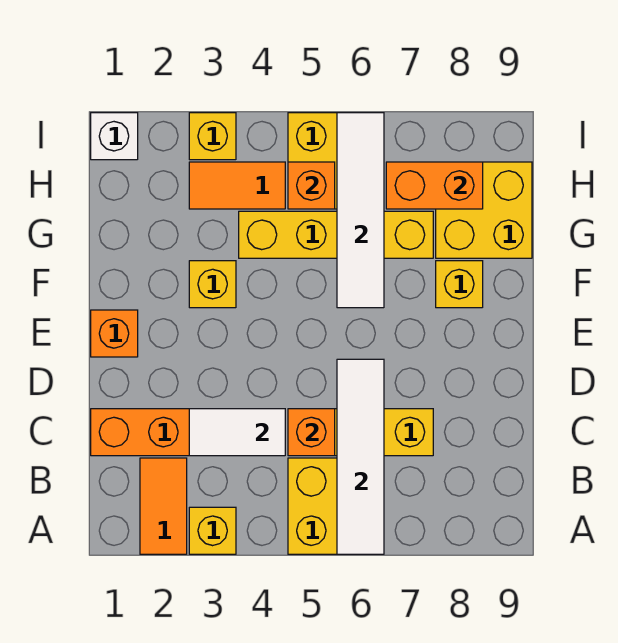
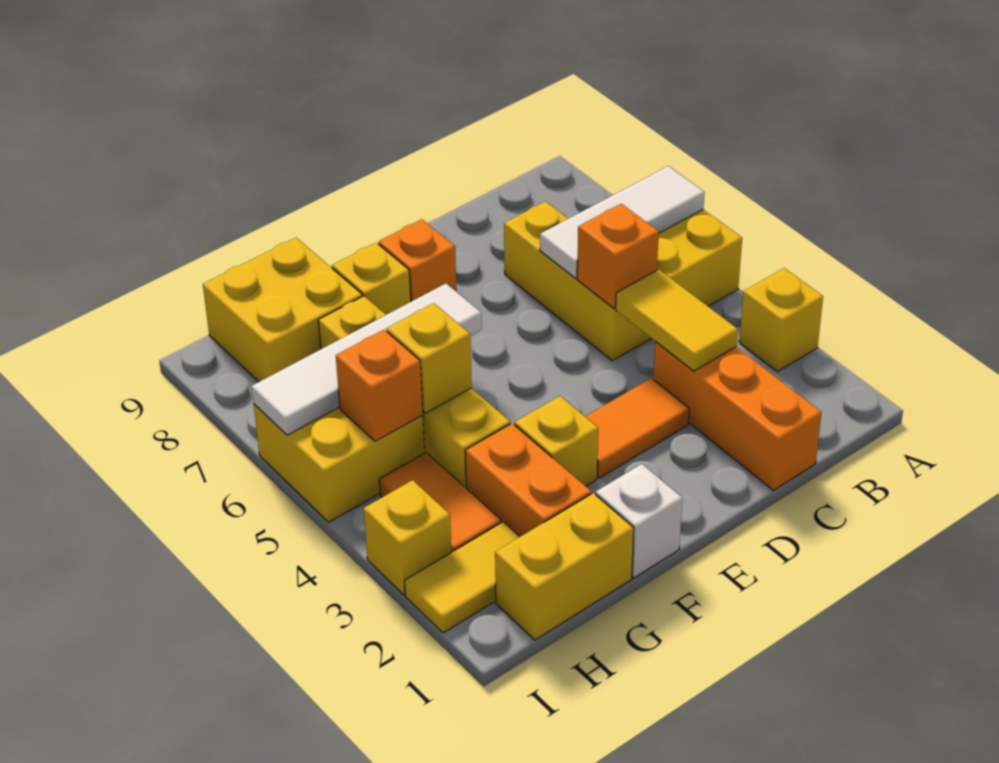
orange tile A2:B2 level 1 -> orange tile D3:E3 level 1
white tile A6:D6 level 2 -> white tile A6:C6 level 2
white tile C3:C4 level 2 -> yellow tile C3:C4 level 2
orange brick E1 level 1 -> orange brick E8 level 1
none -> yellow brick G1:H1 level 1
none -> yellow brick G5 level 2
none -> yellow tile H2:I2 level 1
orange brick H7:H8 level 2 -> orange brick G2:G3 level 1
white brick I1 level 1 -> white brick F1 level 1

